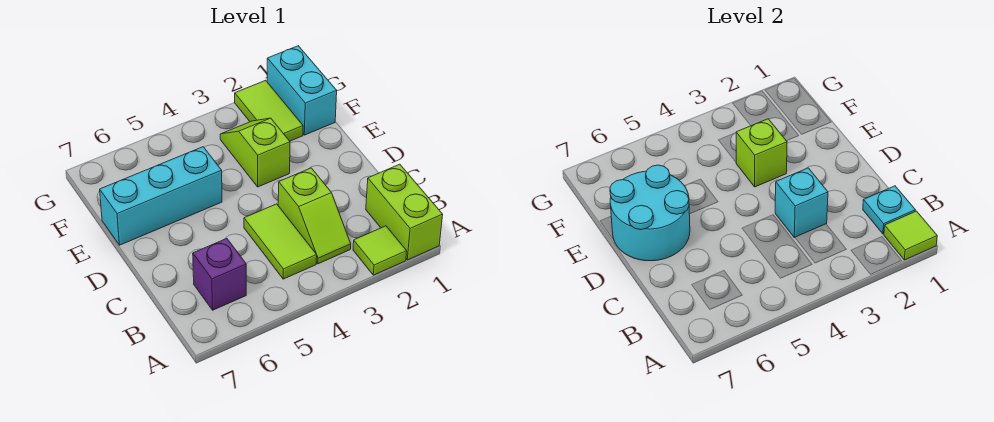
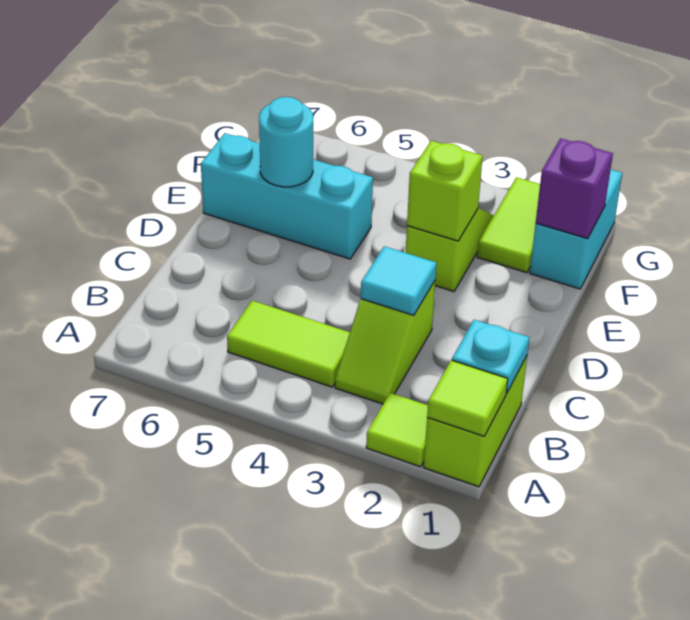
lime tile B4:C4 level 1 -> lime tile B4:B5 level 1
purple brick B6 level 1 -> purple brick F1 level 2
cyan brick C3 level 2 -> cyan tile C3 level 2
cyan round brick D6:E7 level 2 -> cyan round brick E6 level 2

